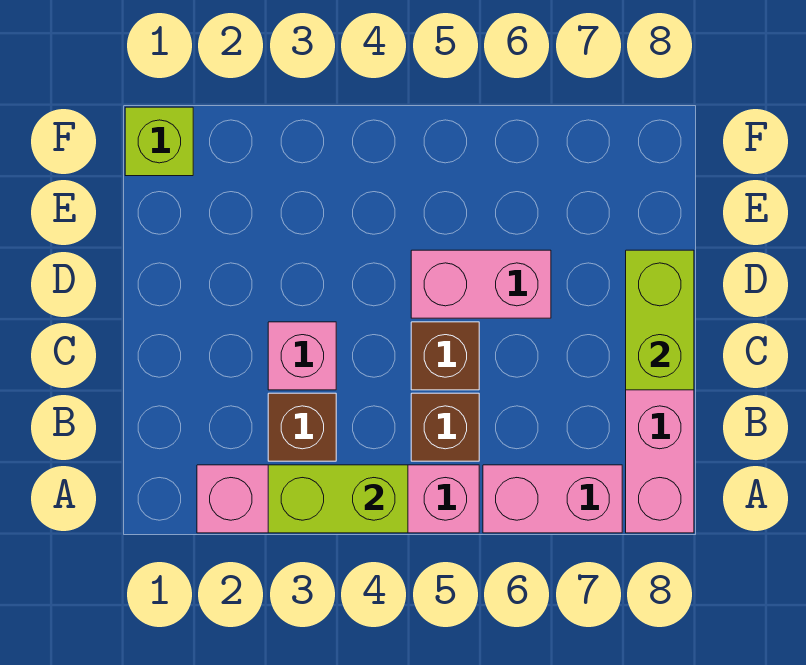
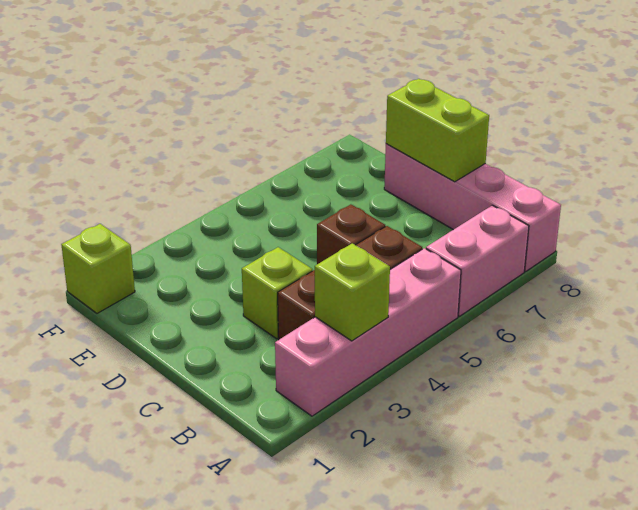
lime brick A3:A4 level 2 -> lime brick A3 level 2
pink brick C3 level 1 -> lime brick C3 level 1
pink brick D5:D6 level 1 -> none

